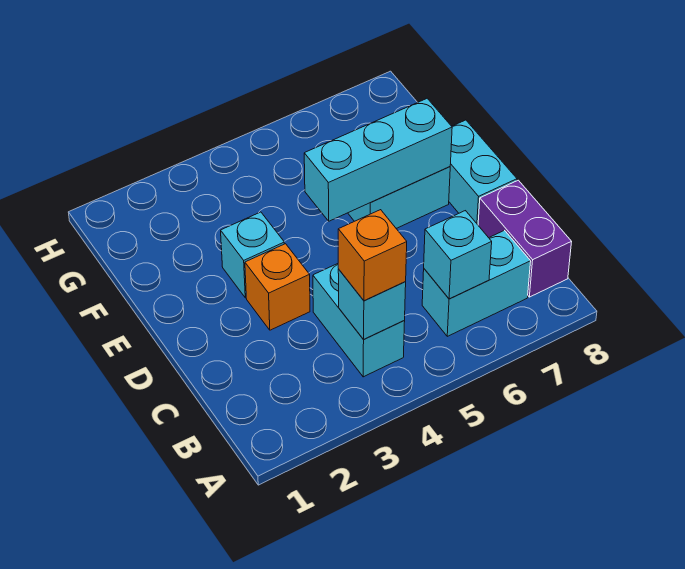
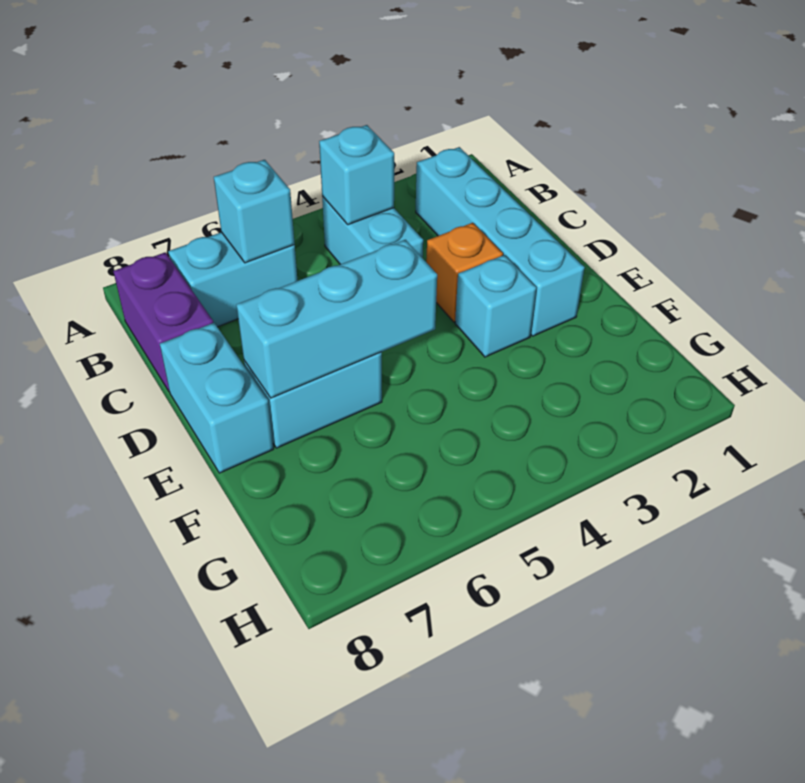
none -> cyan brick B2:E2 level 1
orange brick B4 level 3 -> none

